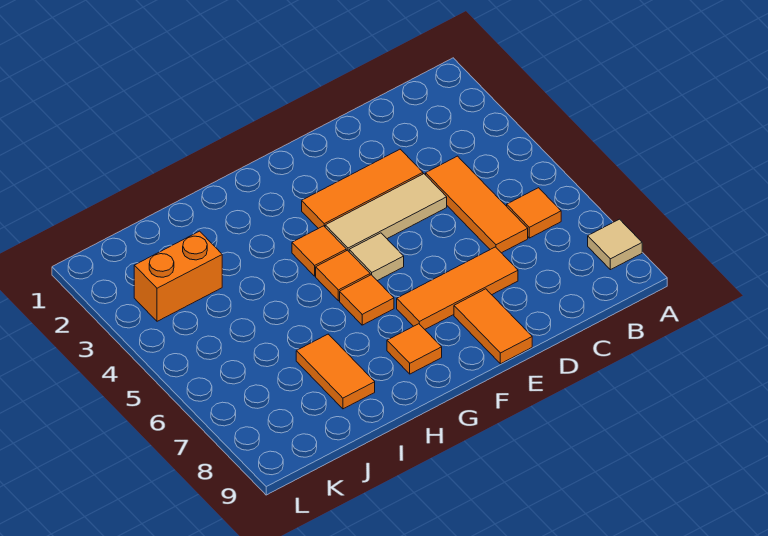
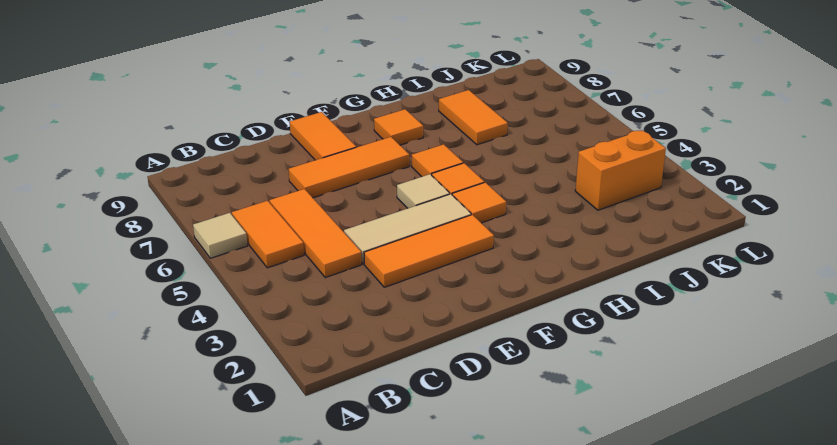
tan tile A8 level 1 -> tan tile A6 level 1
orange tile B6 level 1 -> orange tile B5:B6 level 1

